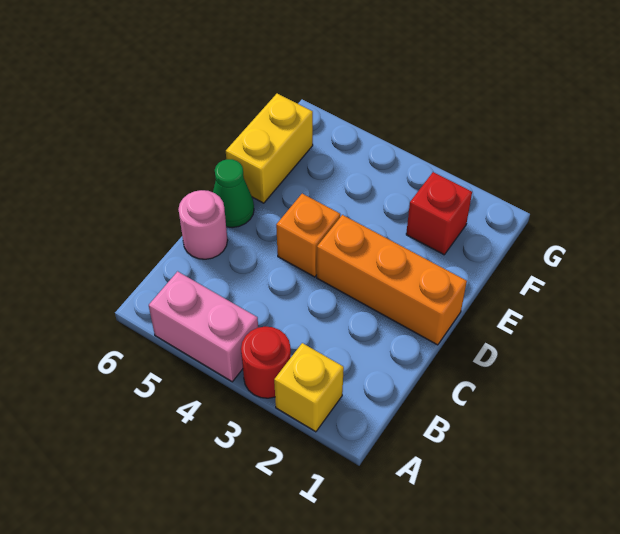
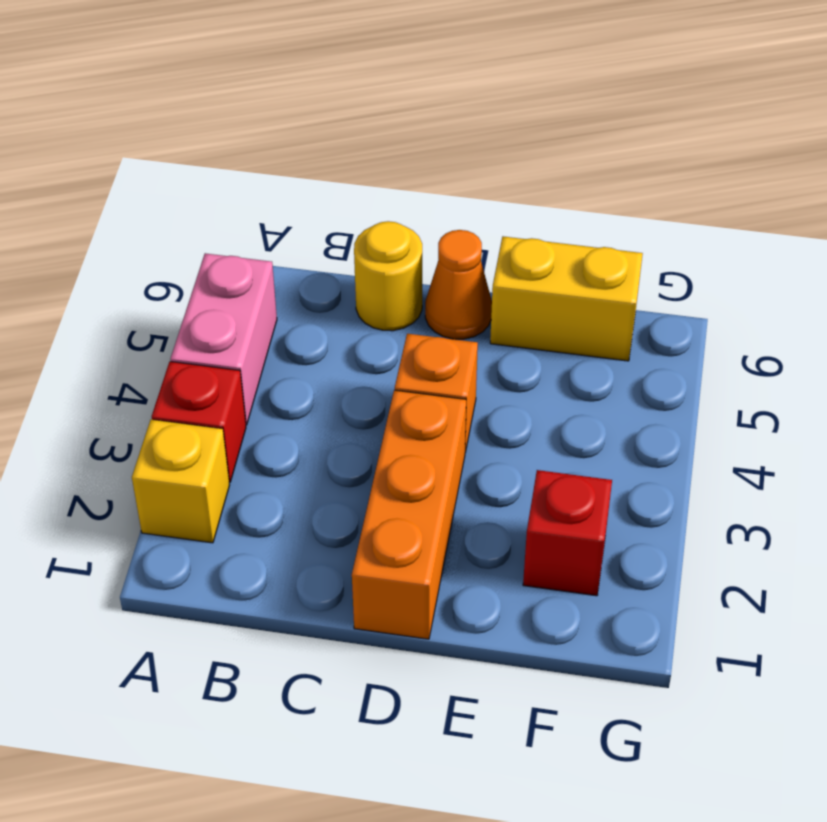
red round brick A3 level 1 -> red brick A3 level 1
pink round brick C6 level 1 -> yellow round brick C6 level 1
green cone D6 level 1 -> orange cone D6 level 1

